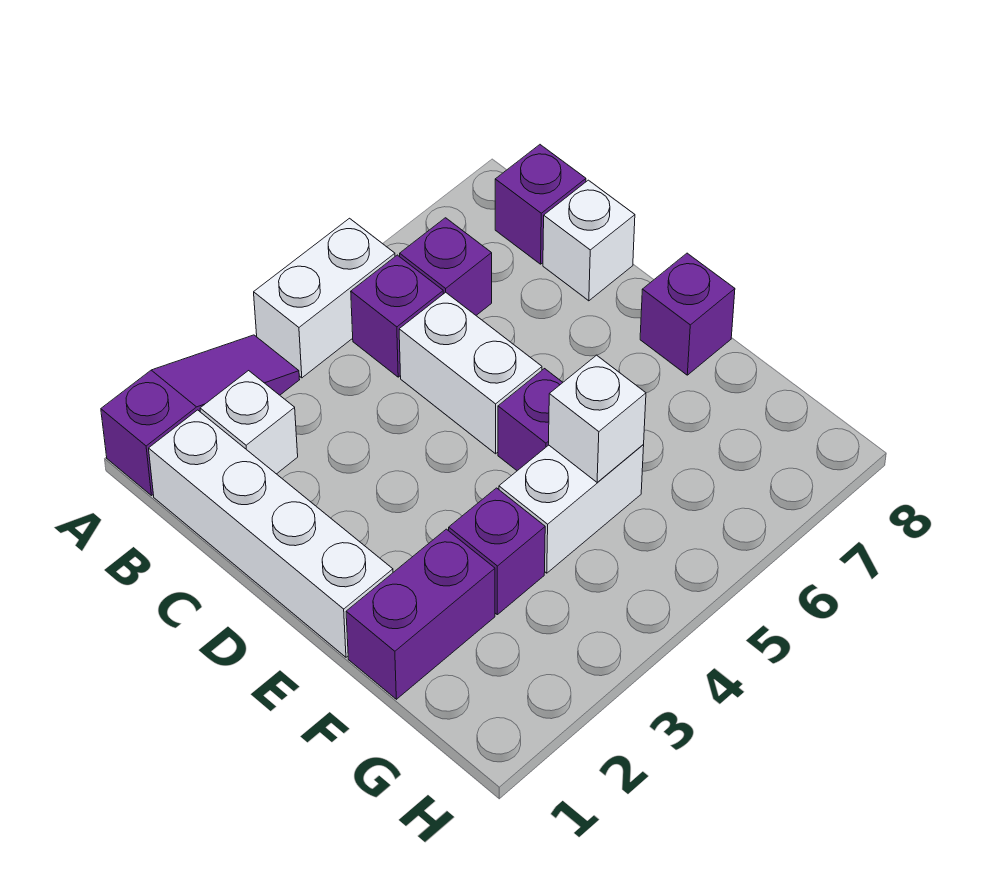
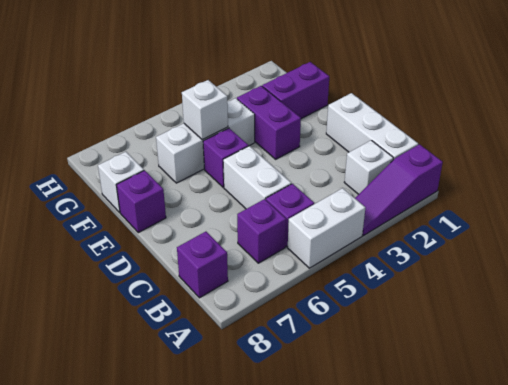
white brick B1:E1 level 1 -> white brick B1:D1 level 1
white brick C8 level 1 -> white brick F8 level 1
purple brick F3 level 1 -> purple brick E3:F3 level 1
white brick F4:F5 level 1 -> white brick F4:F6 level 1

